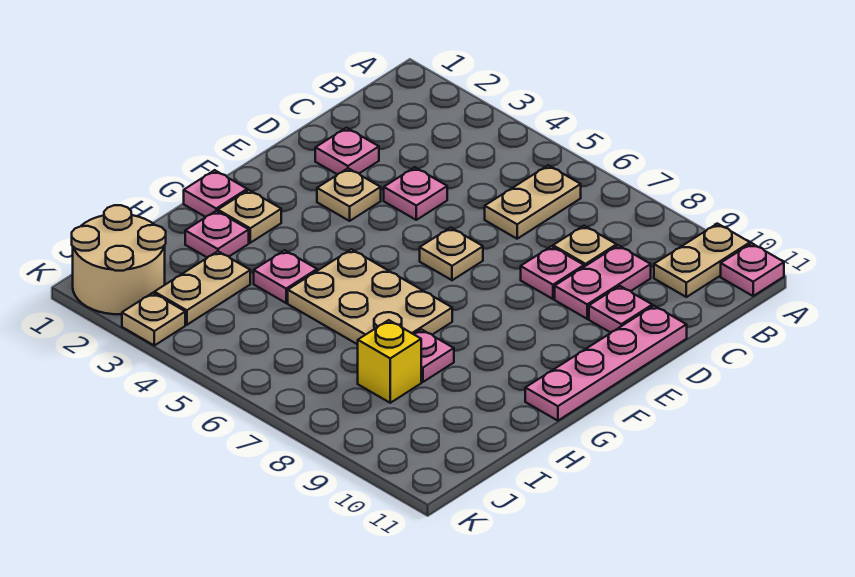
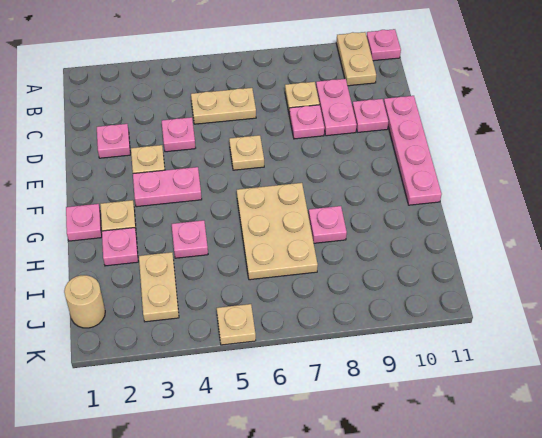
tan plate B6:C6 level 1 -> tan plate C5:C6 level 1
none -> pink plate F3:F4 level 1
tan plate G5:H7 level 1 -> tan plate G6:I7 level 1
yellow brick I8 level 1 -> none
tan round brick J1:K2 level 1 -> tan round brick J1 level 1
tan plate K3 level 1 -> tan plate K5 level 1

